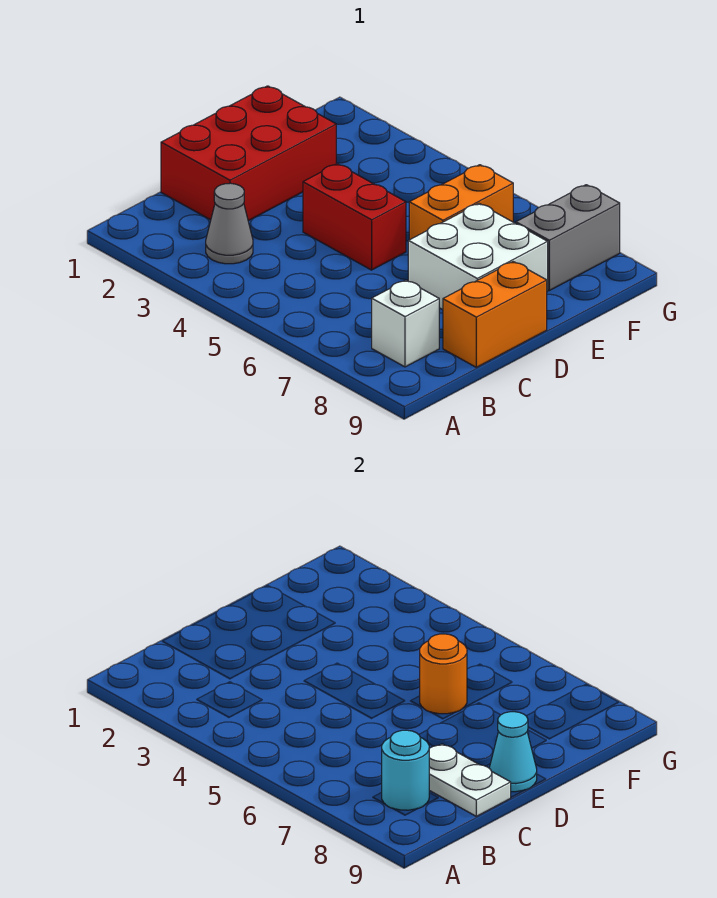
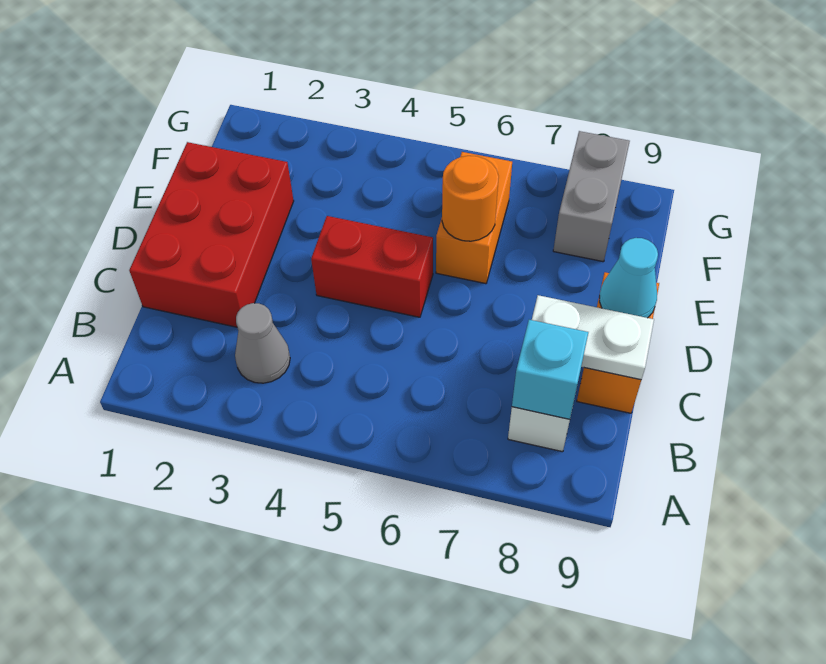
cyan round brick B8 level 2 -> cyan brick B8 level 2
white brick D7:E8 level 1 -> none

